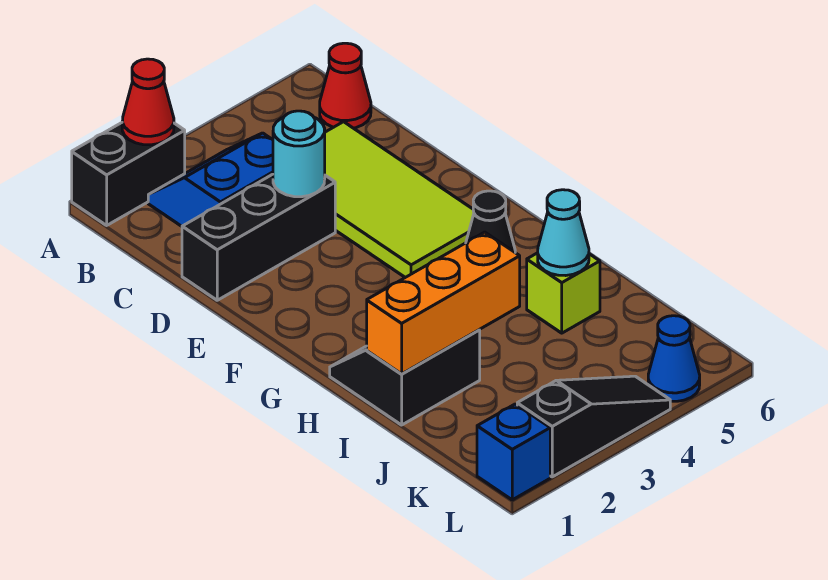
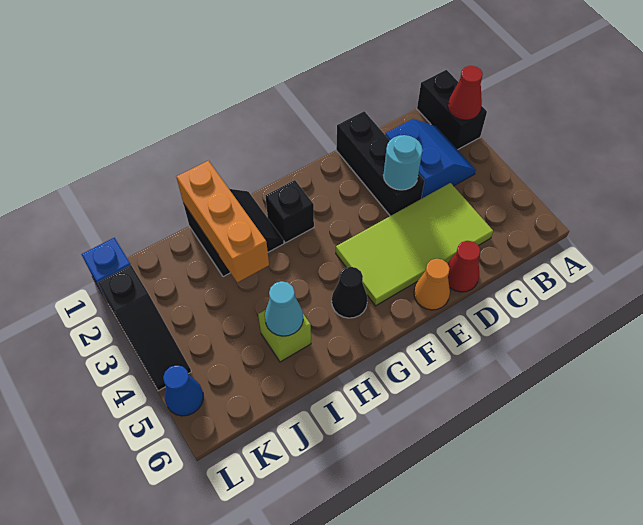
red cone B6 level 1 -> red cone D6 level 1
none -> orange cone E6 level 1
none -> black brick G2 level 1

